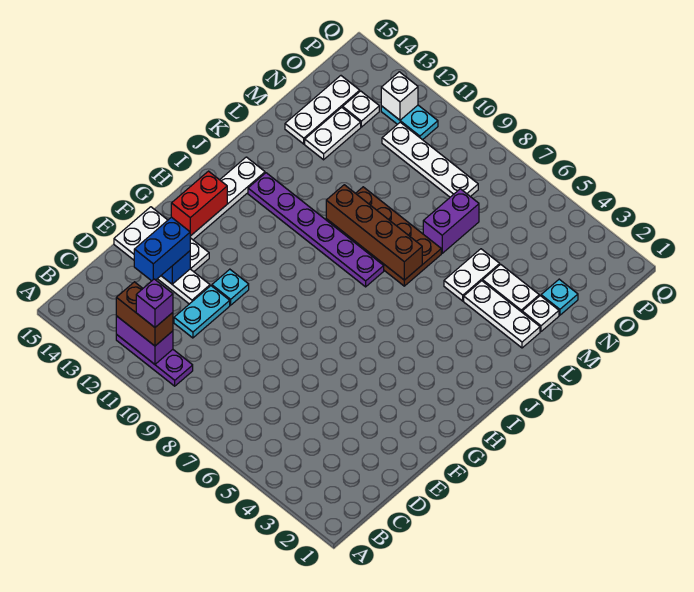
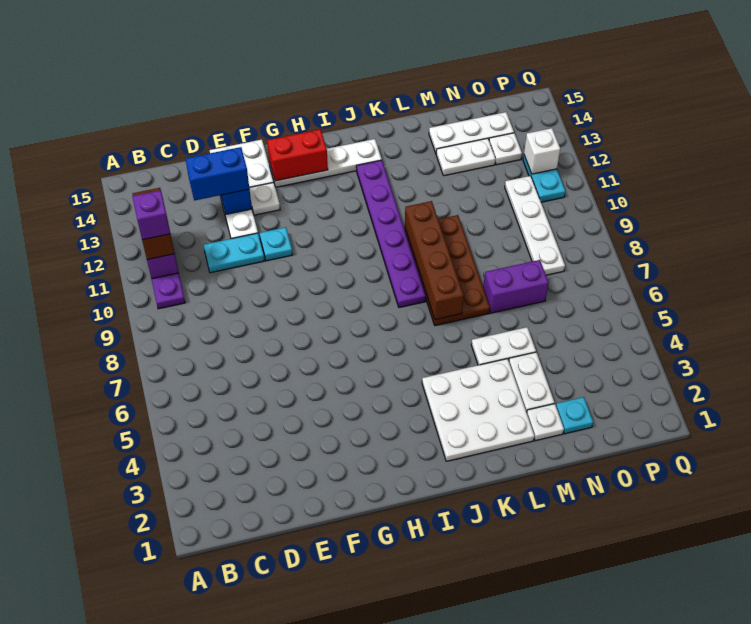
white plate L2:L4 level 1 -> white plate J2:L4 level 1

